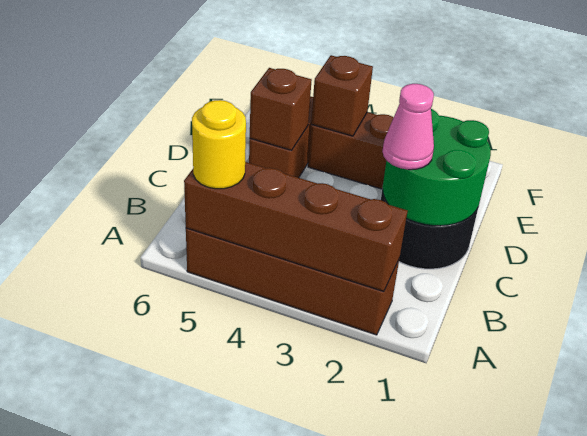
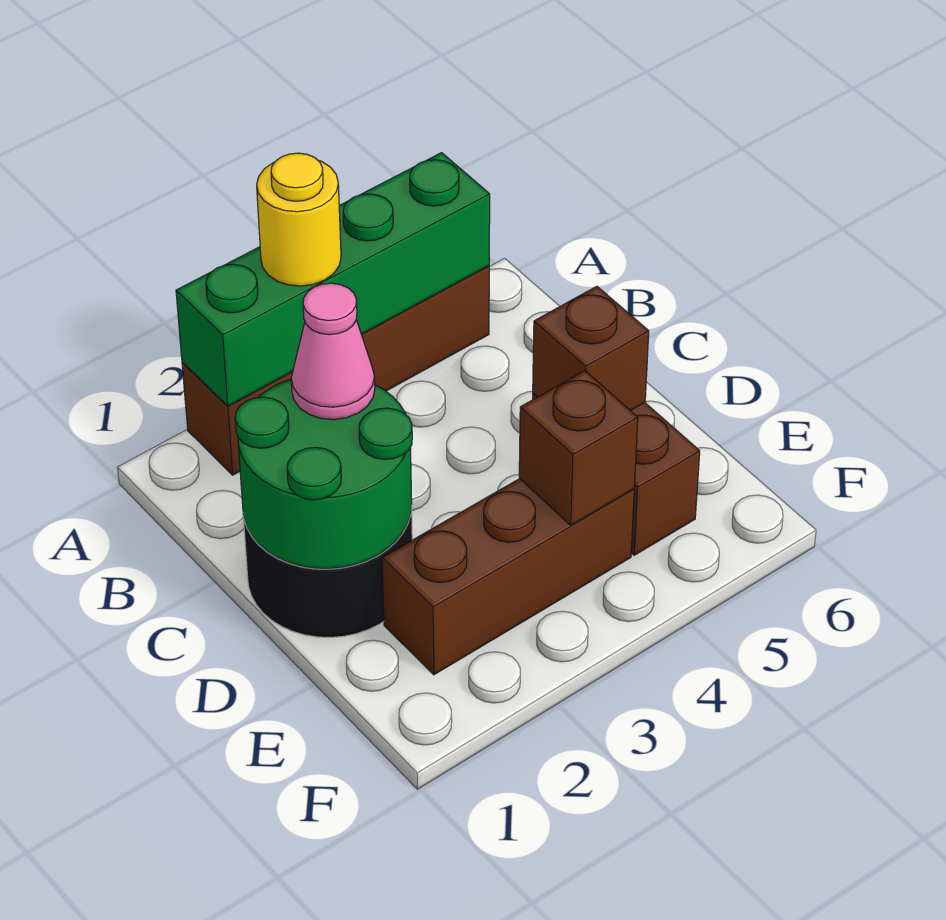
brown brick A2:A5 level 2 -> green brick A2:A5 level 2
yellow round brick A5 level 3 -> yellow round brick A3 level 3

